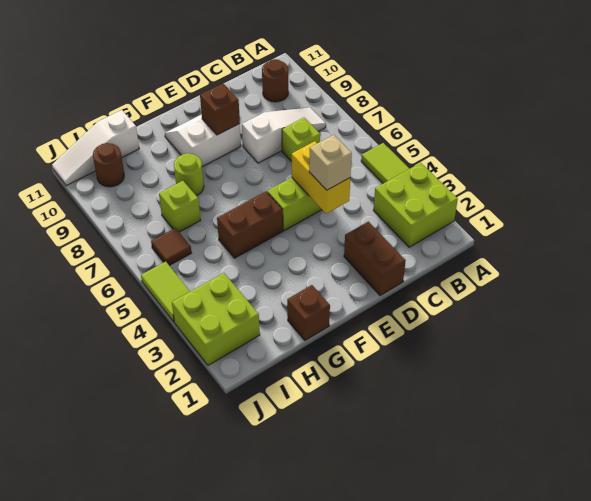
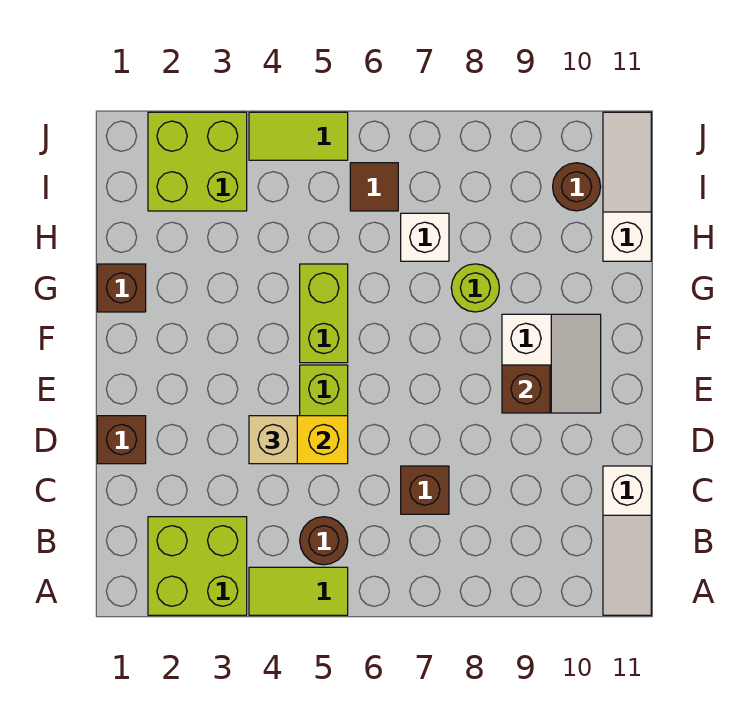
white slope B8:D8 level 1 top D -> white slope A11:C11 level 1 top C
brown round brick B10 level 1 -> brown round brick B5 level 1
lime brick C7 level 1 -> brown brick C7 level 1
brown brick D1:D2 level 1 -> brown brick D1 level 1
brown brick F5:G5 level 1 -> lime brick F5:G5 level 1
lime brick H7 level 1 -> white brick H7 level 1

